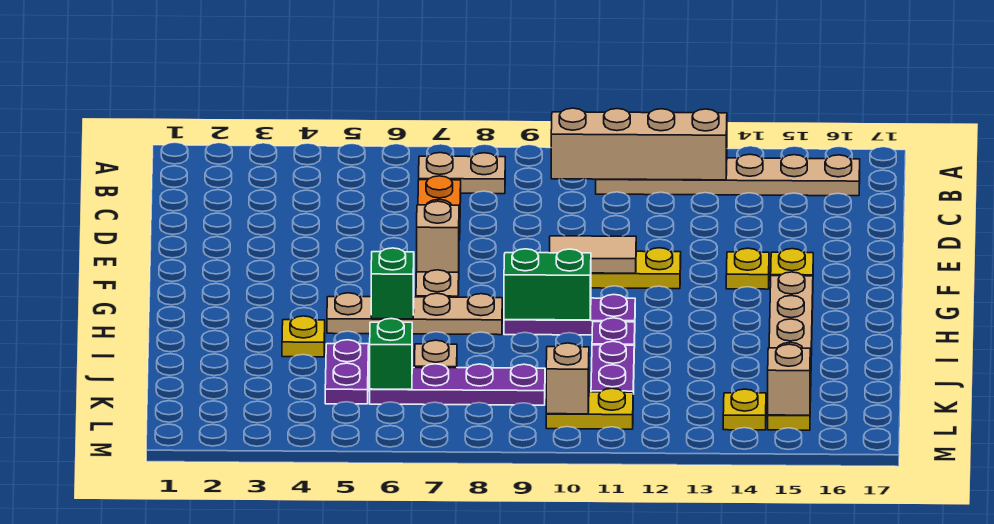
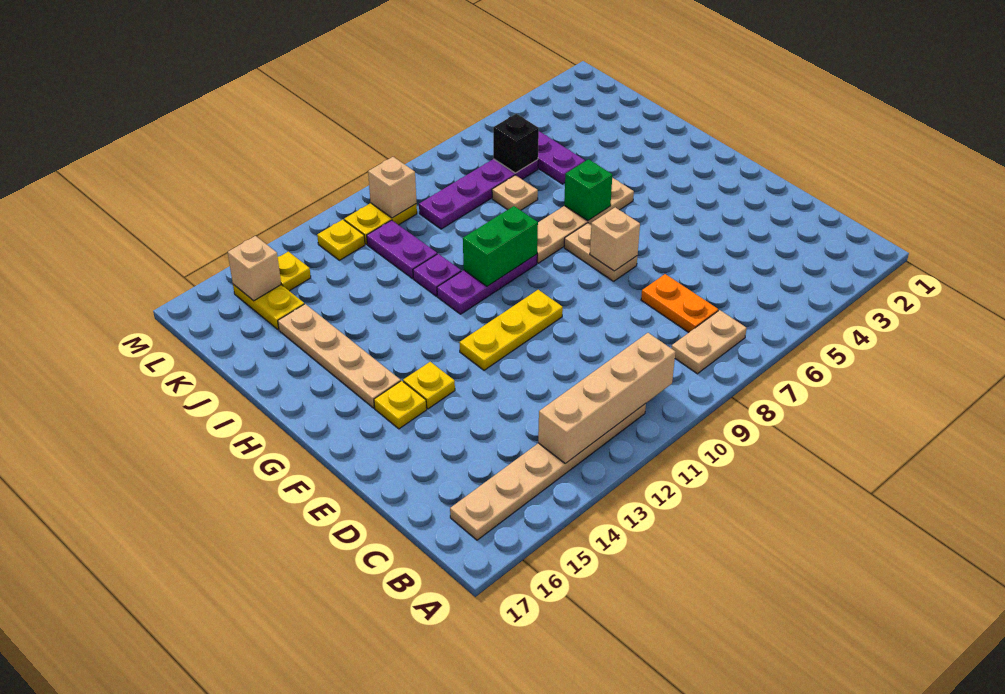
tan tile F10:F11 level 2 -> none
yellow plate I4 level 1 -> yellow plate L12 level 1
green brick K6 level 2 -> black brick K6 level 2

